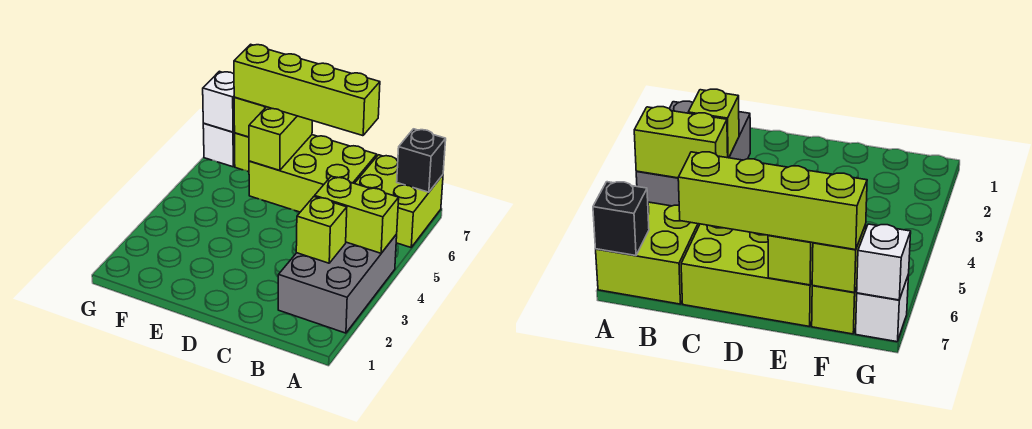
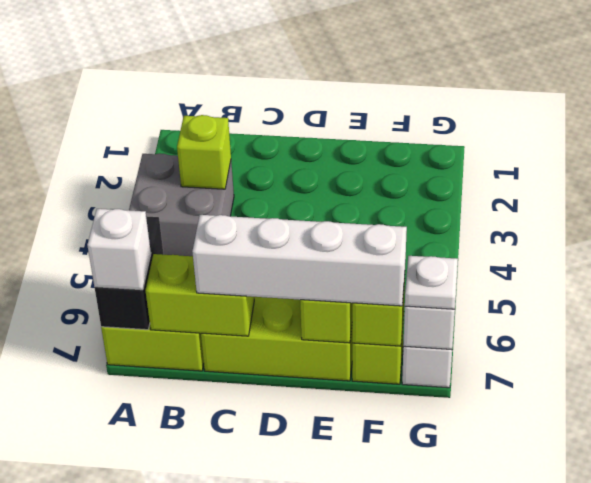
grey brick A2:B4 level 1 -> grey brick A3:B4 level 1
lime brick A4:B4 level 2 -> lime brick B7:C7 level 2
black brick A7 level 2 -> black brick A6:A7 level 2
none -> white brick A7 level 3
lime brick C7:F7 level 3 -> white brick C7:F7 level 3
none -> white plate G7 level 3

